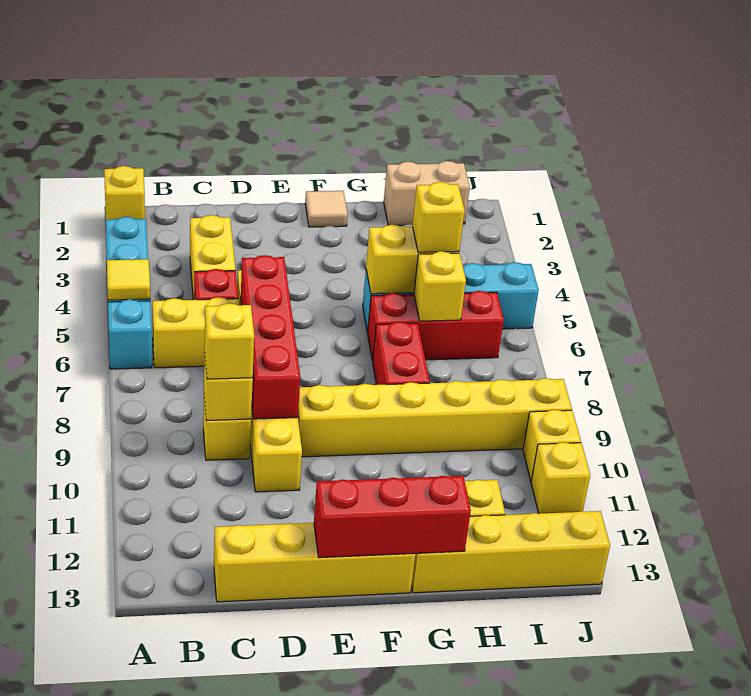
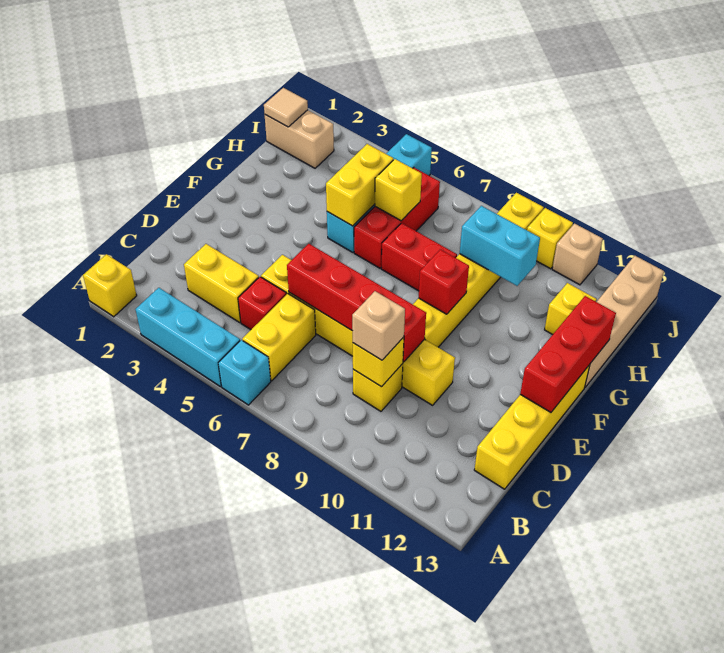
yellow tile A5 level 2 -> none
yellow brick C9 level 3 -> tan brick C9 level 3
tan tile F1 level 1 -> tan tile I1 level 2
none -> red brick F9 level 2
yellow brick G13:J13 level 1 -> tan brick G13:J13 level 1
tan brick H1:I1 level 1 -> tan brick I1:I2 level 1
yellow brick H5 level 3 -> none
none -> cyan brick H9:H10 level 2
yellow brick J11 level 1 -> tan brick J11 level 1

